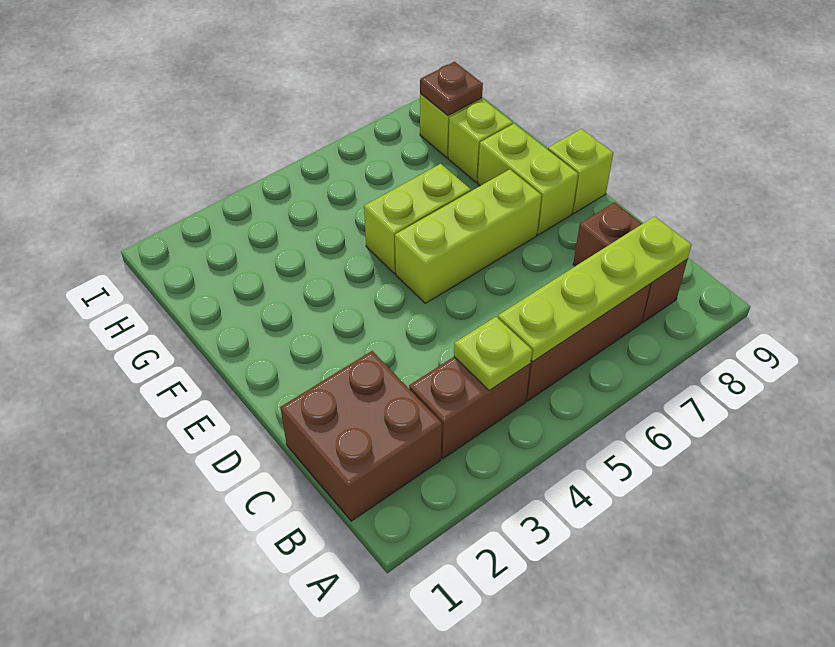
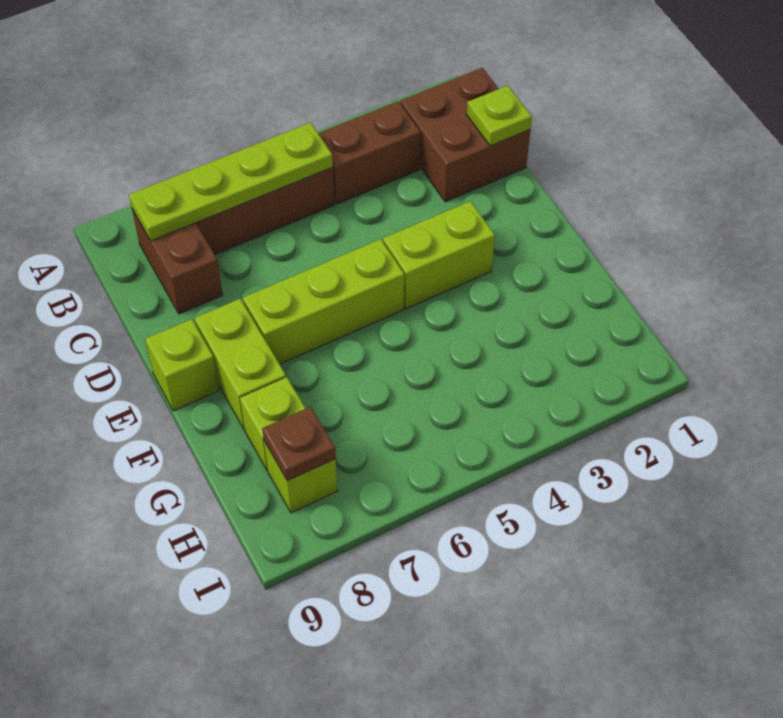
lime plate B4 level 2 -> lime plate C1 level 2
lime brick F5:F6 level 1 -> lime brick E3:E4 level 1

